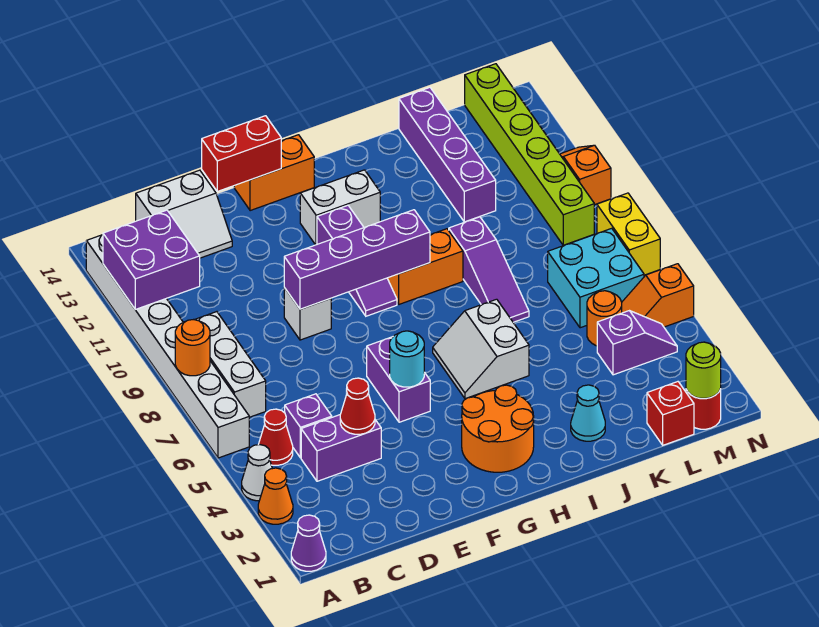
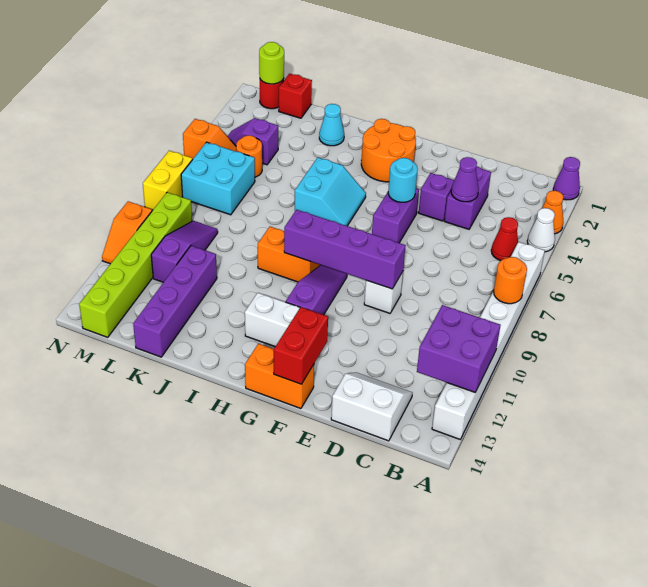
white brick B7:B9 level 1 -> none
purple brick C4:D4 level 1 -> purple brick D3:D4 level 1
purple brick C5 level 1 -> purple brick E4 level 1
red cone D4 level 2 -> purple cone D4 level 2
red brick E14:F14 level 2 -> red brick F13:F14 level 2
white slope H5:I6 level 1 top I -> cyan slope H5:I6 level 1 top I
purple slope J7:J9 level 1 top 9 -> purple slope L9:L11 level 1 top 11

